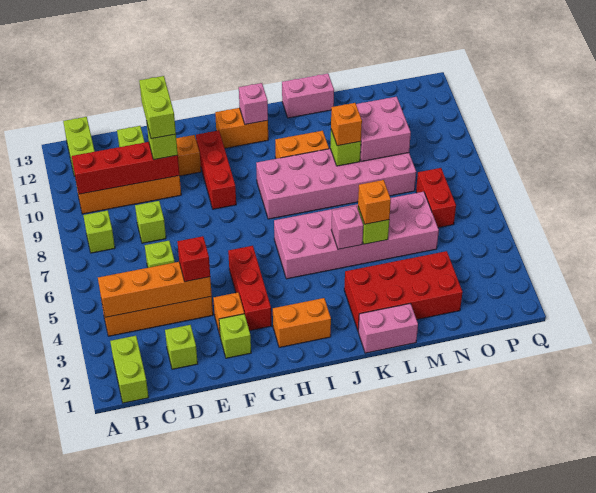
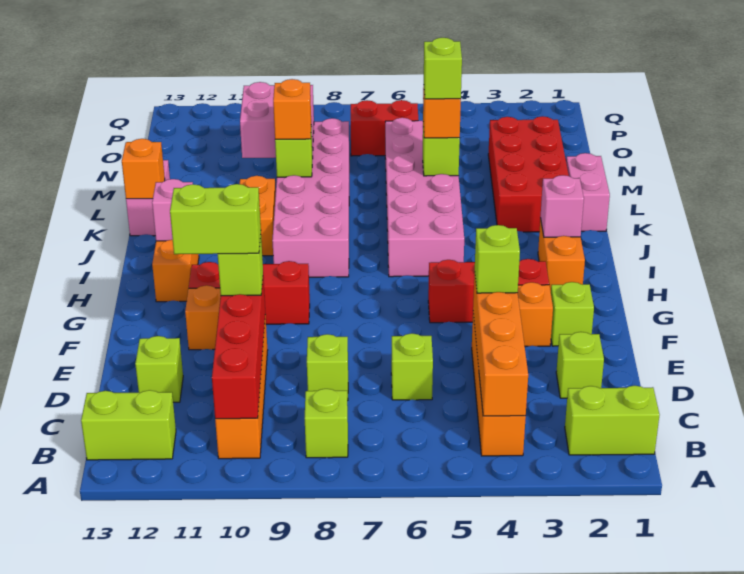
red brick E4 level 3 -> lime brick E4 level 3
pink brick K5 level 2 -> pink brick I2 level 2
none -> orange brick K13 level 2
none -> lime brick L5 level 4

